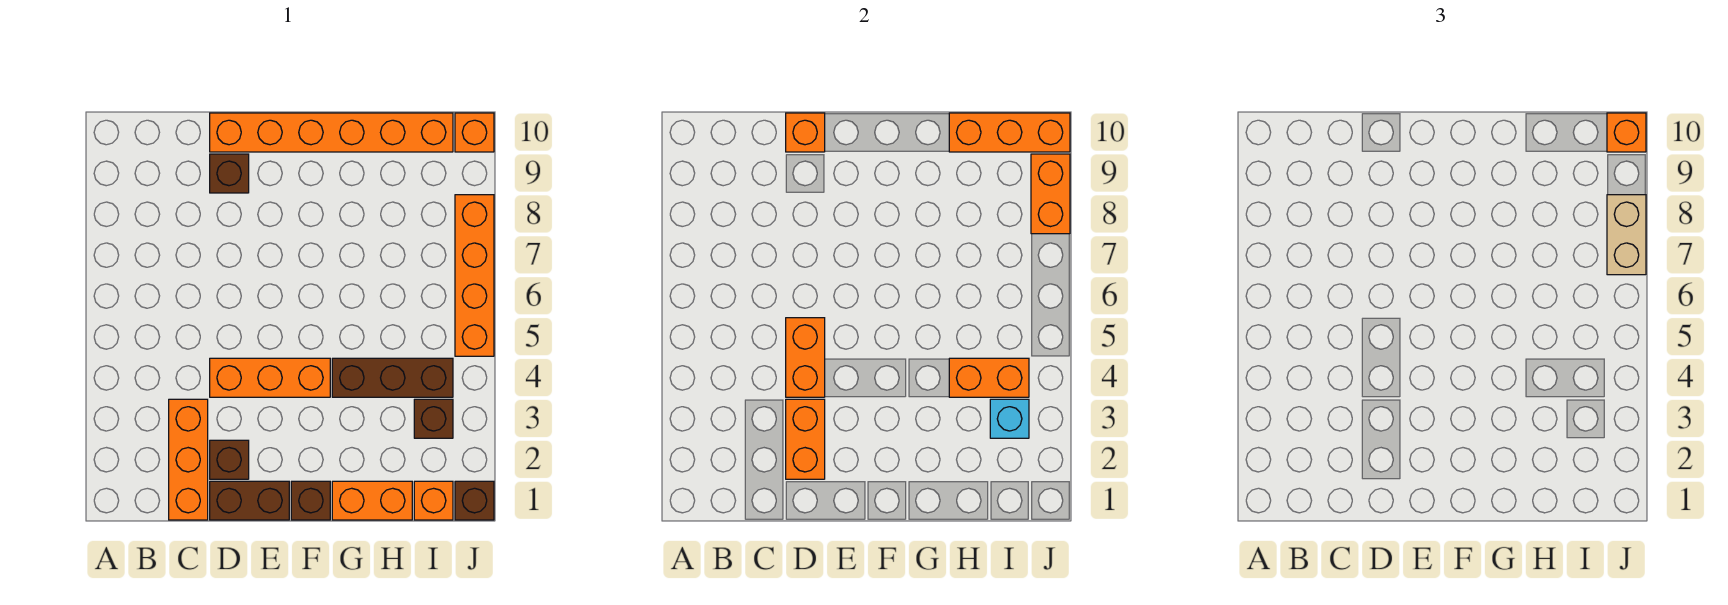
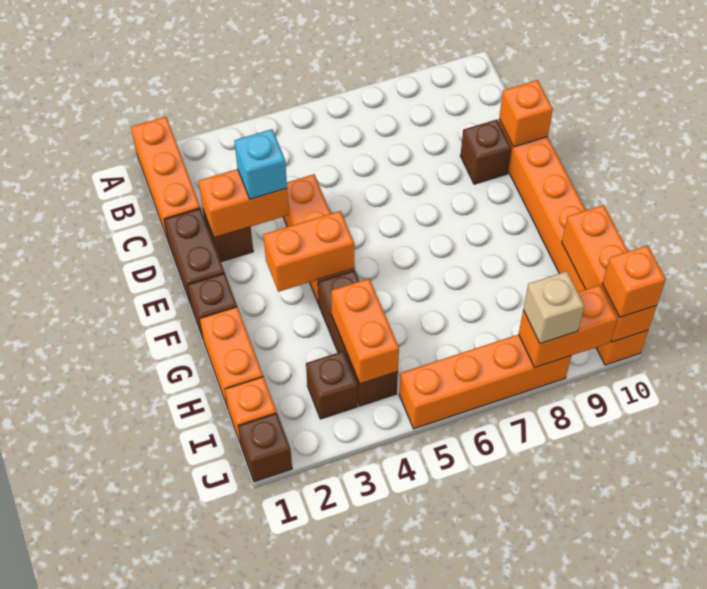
orange brick C1:C3 level 1 -> orange brick A1:C1 level 1
orange brick D4:D5 level 2 -> orange brick F3:F4 level 2
cyan brick I3 level 2 -> cyan brick D3 level 3
tan brick J7:J8 level 3 -> tan brick J8 level 3

